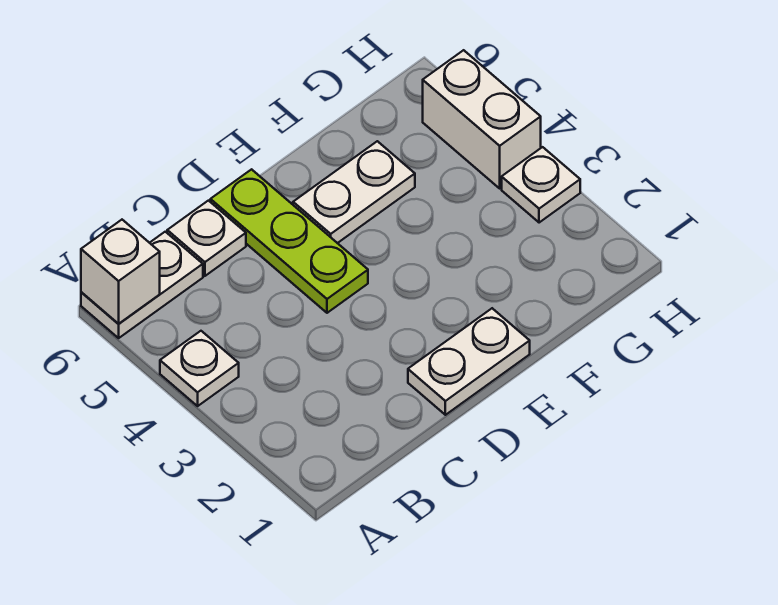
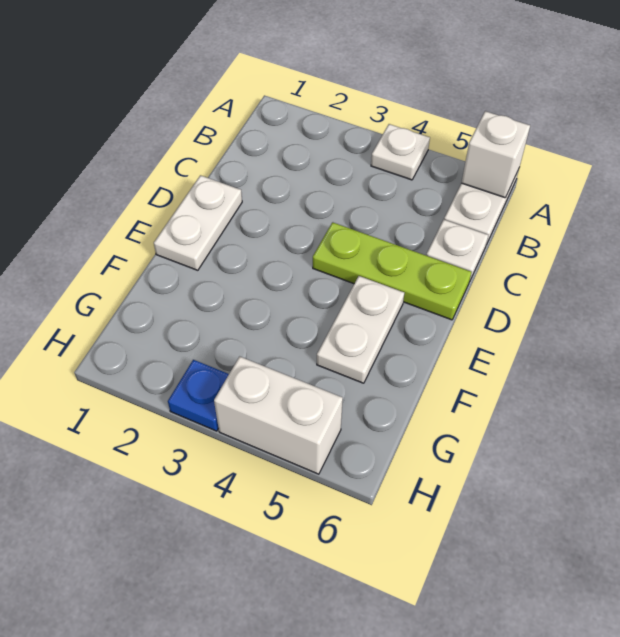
white plate H3 level 1 -> blue plate H3 level 1

